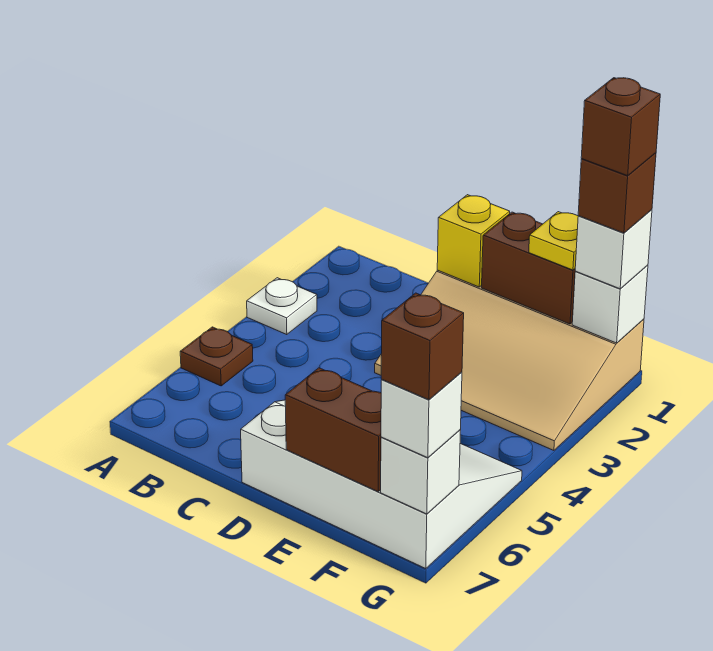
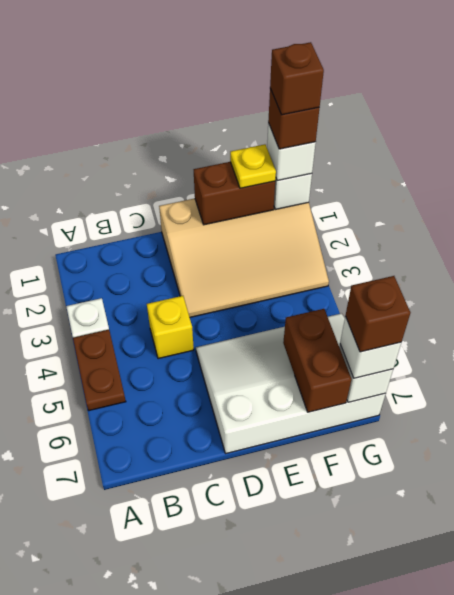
brown plate A5 level 1 -> brown plate A4:A5 level 1
yellow brick D1 level 2 -> yellow brick C4 level 1
brown brick E7:F7 level 2 -> brown brick F6:F7 level 2

